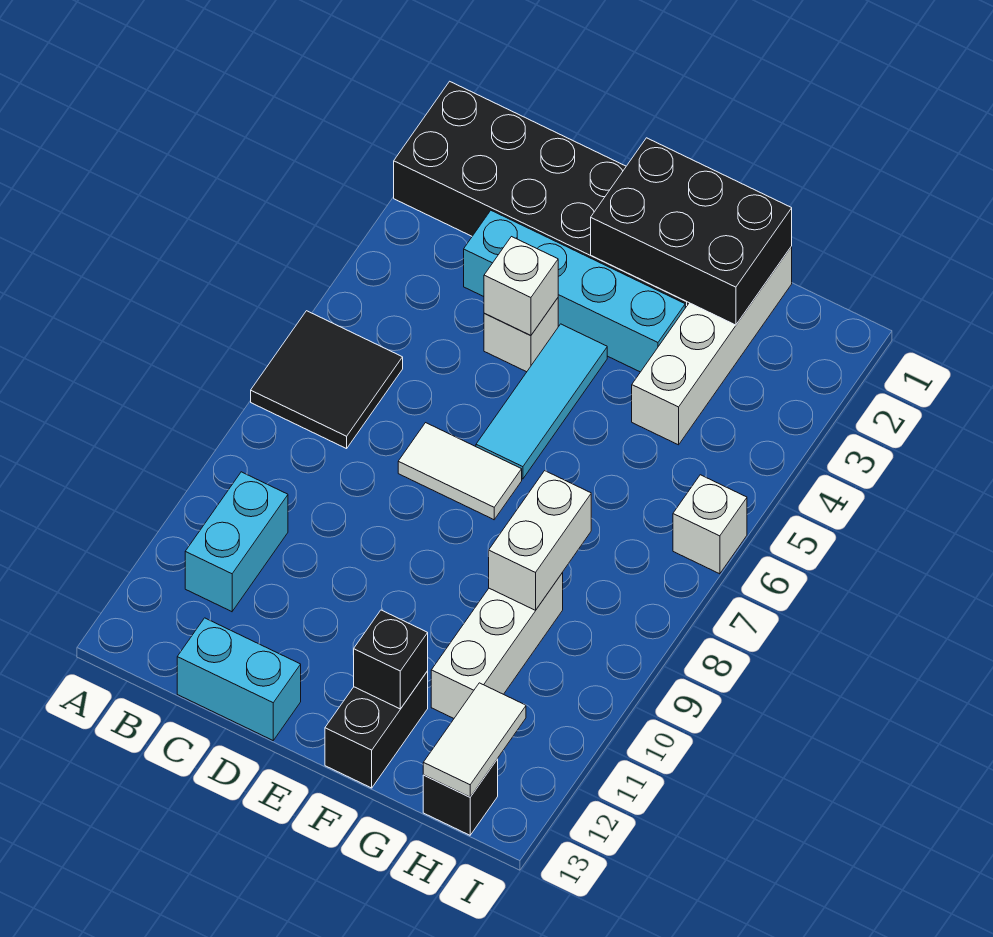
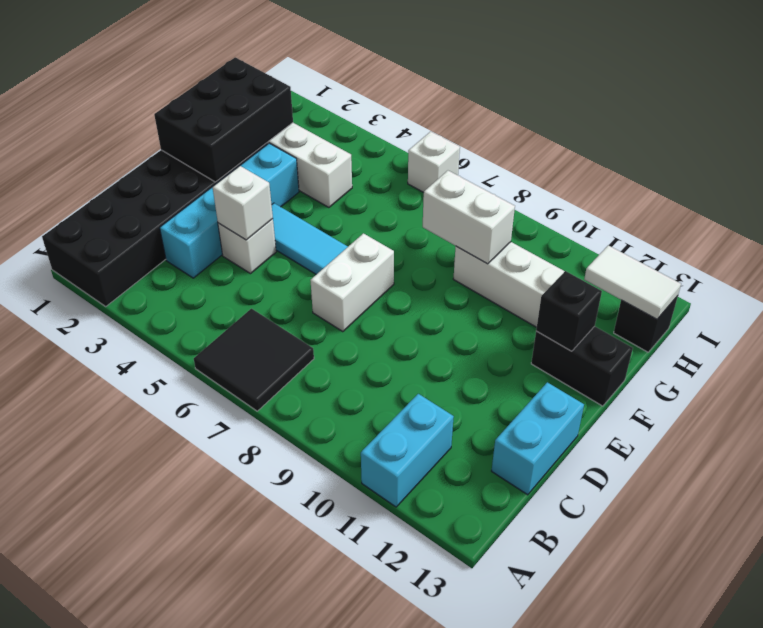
cyan brick B10:B11 level 1 -> cyan brick A11:B11 level 1
white tile D7:E7 level 1 -> white brick D7:E7 level 1

